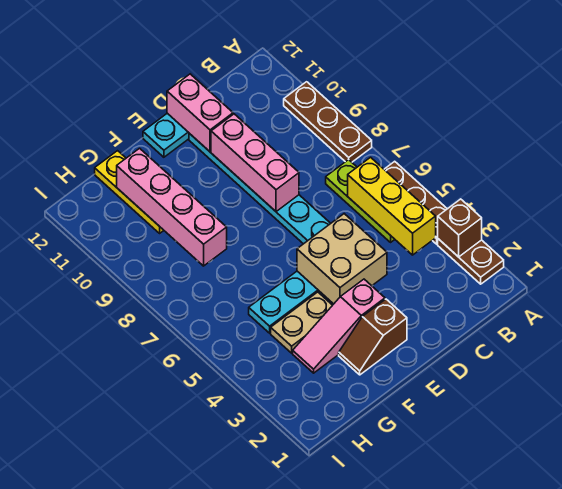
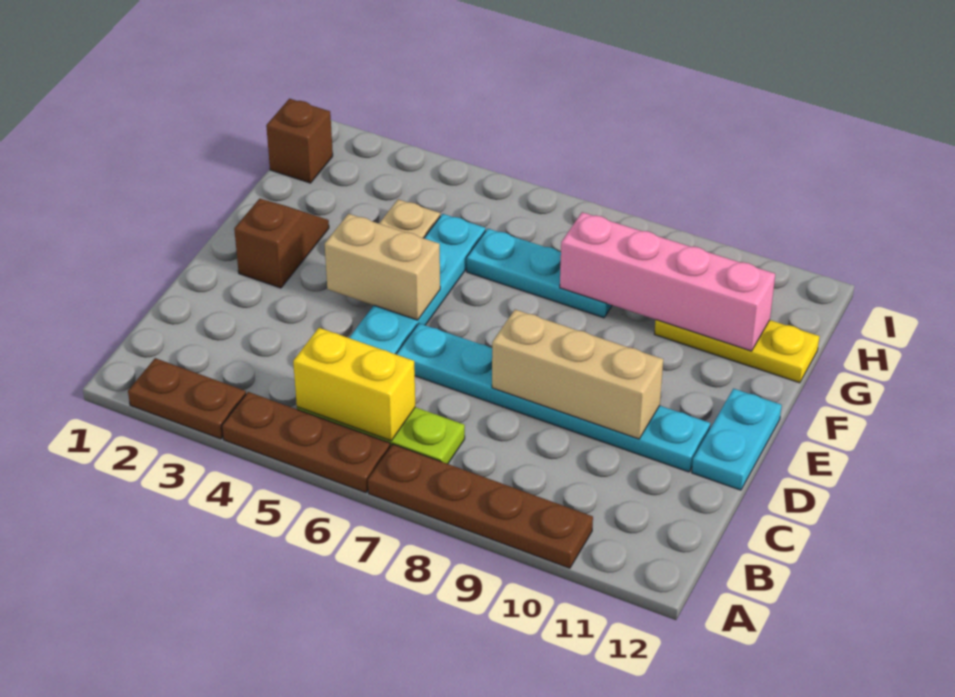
brown brick A3 level 2 -> brown brick H1 level 1
brown plate A8:A10 level 1 -> brown plate A7:A10 level 1
yellow brick B4:B6 level 2 -> yellow brick B5:B6 level 2
tan brick D4:E5 level 2 -> tan brick E4:E5 level 2
pink brick D8:D10 level 2 -> tan brick D8:D10 level 2
pink brick D11:D12 level 2 -> none
pink slope E3:G3 level 1 top E -> none
none -> cyan plate G6:G8 level 1

